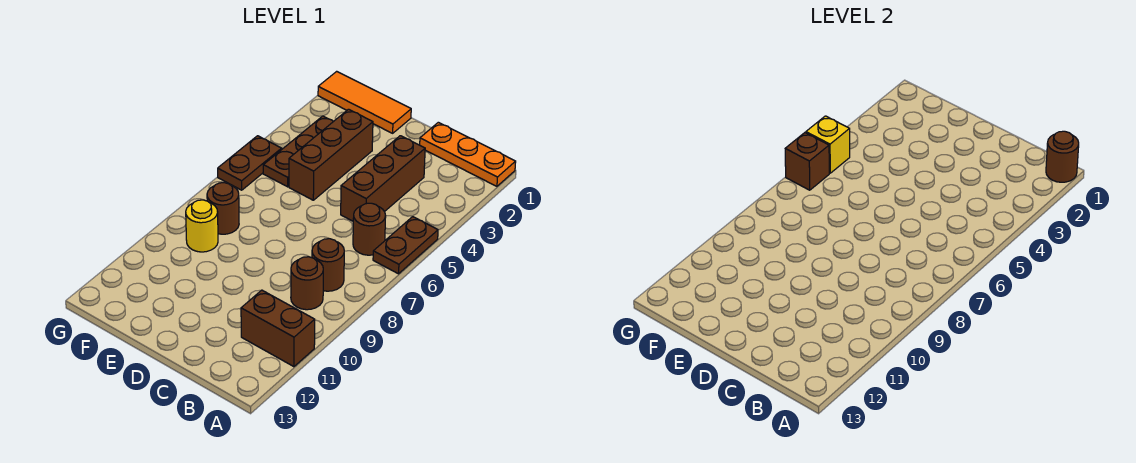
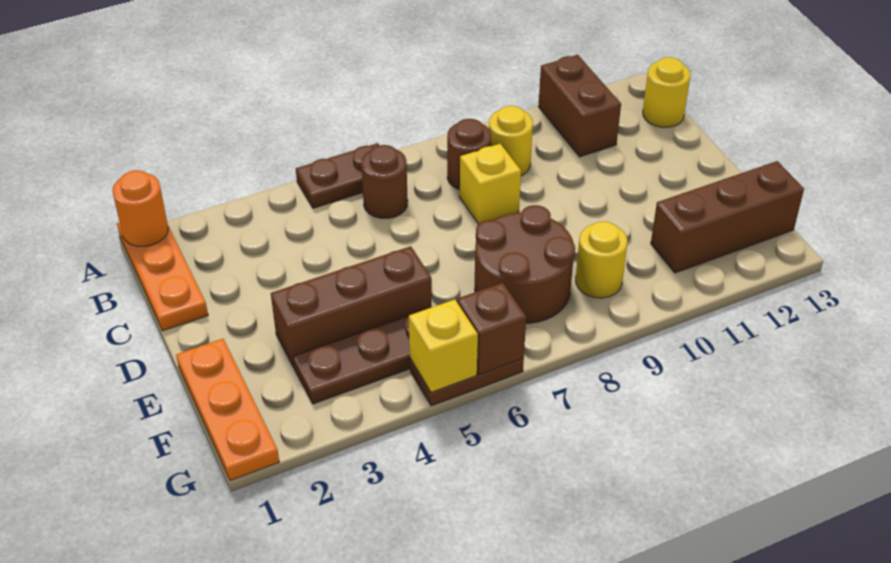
brown round brick A1 level 2 -> orange round brick A1 level 2
brown round brick B9 level 1 -> yellow round brick B9 level 1
none -> yellow round brick B13 level 1
brown brick C3:C5 level 1 -> brown brick F11:F13 level 1
none -> yellow brick C8 level 1
orange tile E1:G1 level 1 -> orange plate E1:G1 level 1
brown round brick F8 level 1 -> brown round brick E7:F8 level 1

